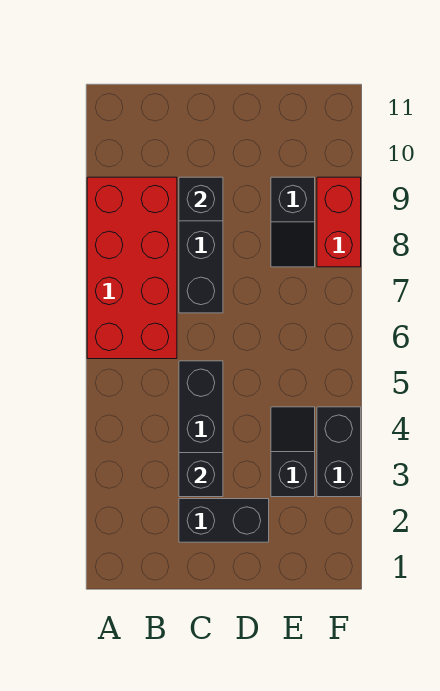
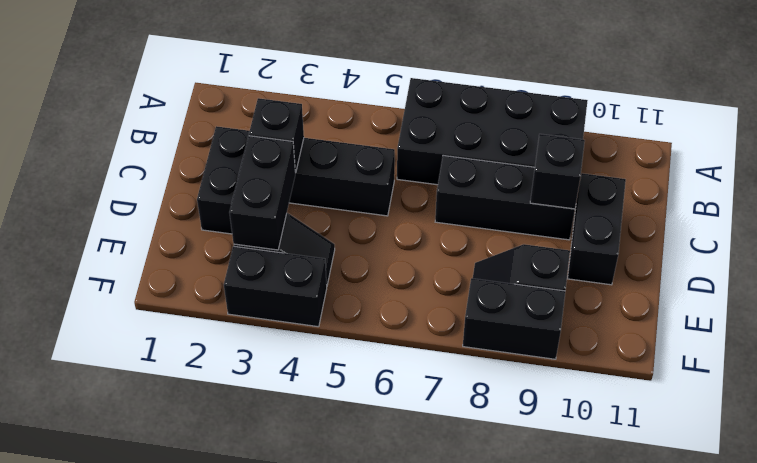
red brick A6:B9 level 1 -> black brick A6:B9 level 1
none -> black brick C10:D10 level 1
none -> black brick D3:E3 level 2
red brick F8:F9 level 1 -> black brick F8:F9 level 1

